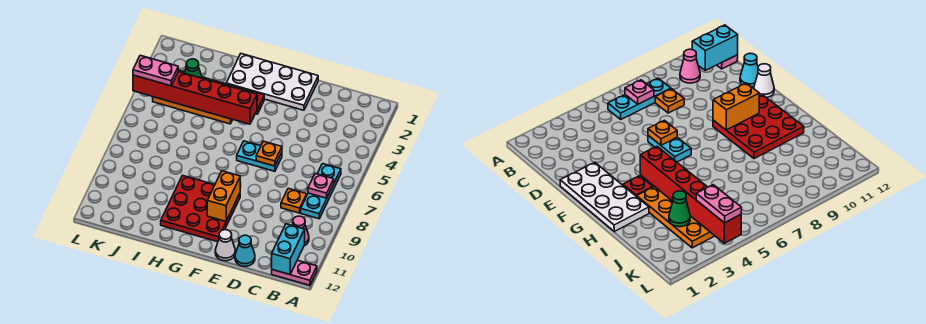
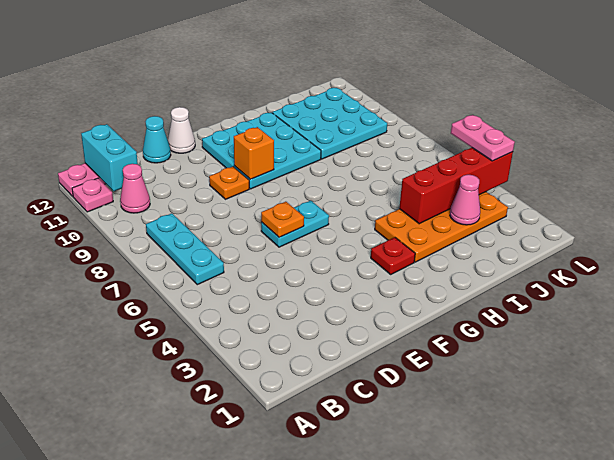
pink plate B7 level 2 -> pink plate A11 level 1
orange plate C8 level 1 -> orange plate E9 level 1
white plate E1:H2 level 1 -> none
red plate F9:H11 level 1 -> cyan plate F9:H11 level 1
orange brick F9:F10 level 2 -> orange brick F9 level 2
red brick G4:L4 level 2 -> red brick I4:L4 level 2
none -> cyan plate I9:K11 level 1
green cone J3 level 2 -> pink cone J3 level 2
pink plate K4:L4 level 3 -> pink plate L4:L5 level 3

